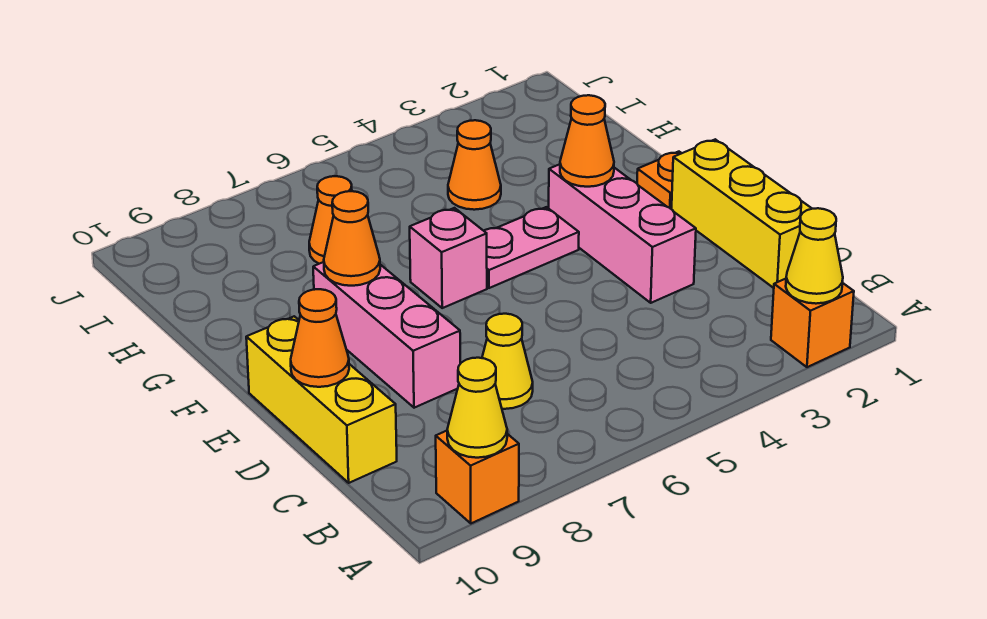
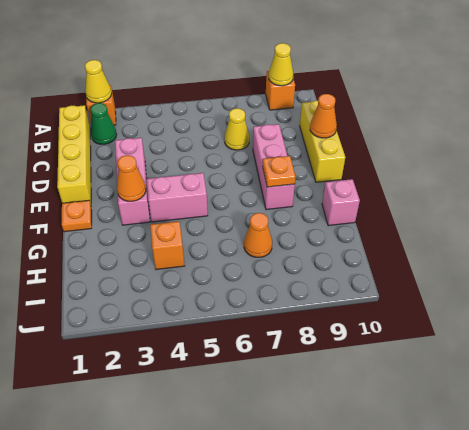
none -> green cone B2 level 1
yellow brick C1:E1 level 1 -> yellow brick B1:E1 level 1
pink plate F4:F5 level 1 -> pink brick F4:F5 level 1
pink brick F6 level 1 -> pink brick G10 level 1
orange cone F8 level 2 -> orange plate F8 level 2
orange cone H4 level 1 -> orange brick H4 level 1

